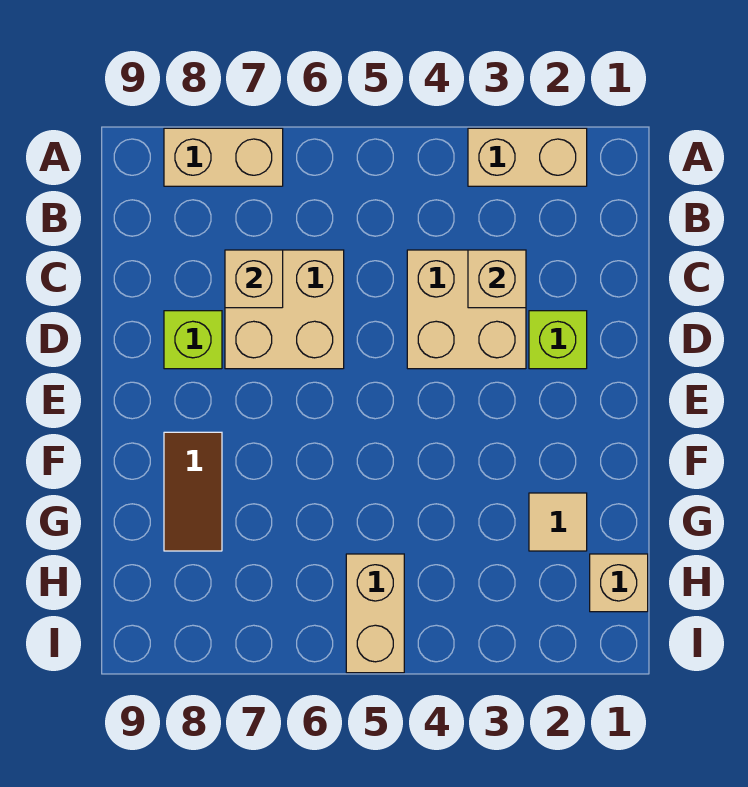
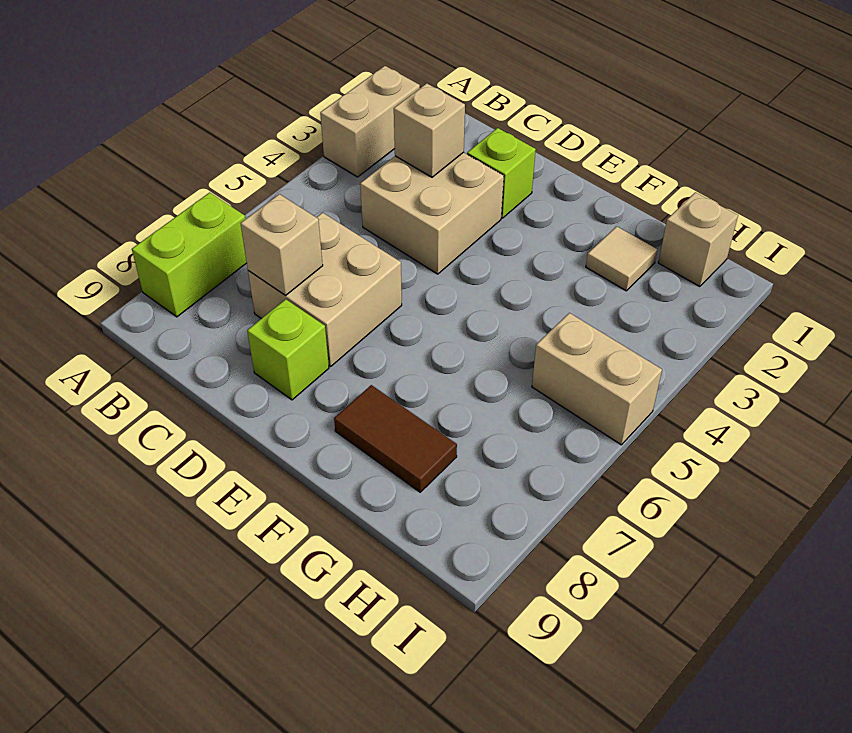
tan brick A7:A8 level 1 -> lime brick A7:A8 level 1

